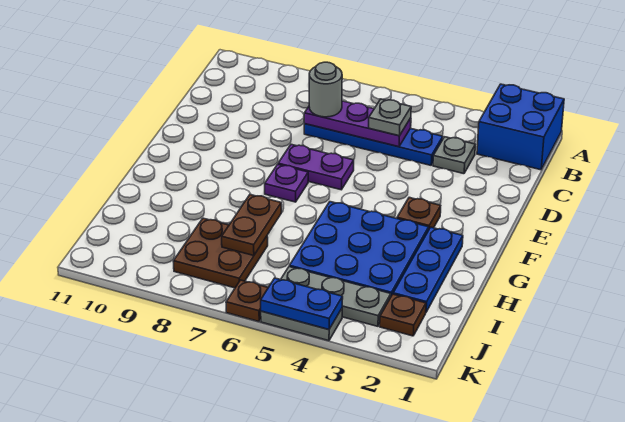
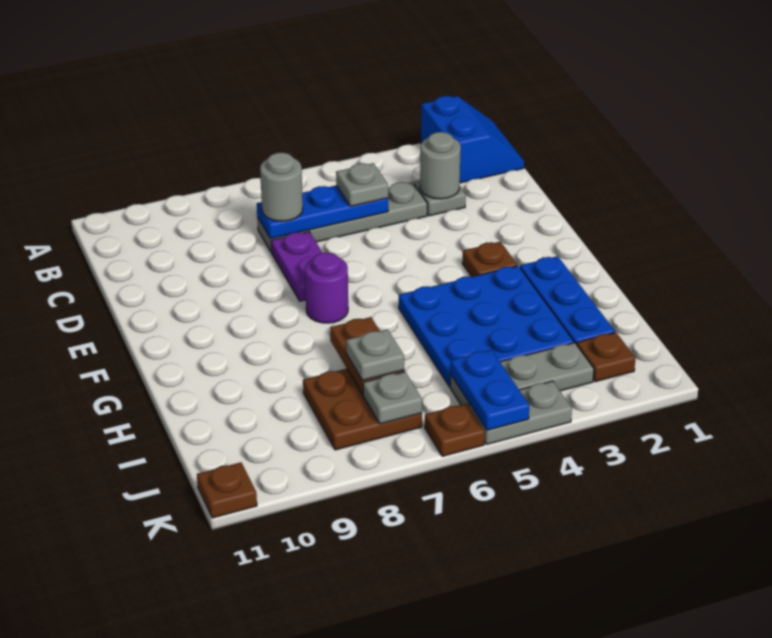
blue brick A1:B2 level 1 -> blue slope A1:B2 level 1 top 2
none -> grey round brick C3 level 2
blue plate C4:C7 level 1 -> grey plate C4:C7 level 1
purple plate C5:C7 level 2 -> blue plate C5:C7 level 2
purple plate E6:E7 level 1 -> purple plate D7:E7 level 1
purple plate F7 level 1 -> purple round brick F7 level 1
none -> grey plate I7 level 3
none -> grey plate J7 level 2
blue plate K4:K5 level 2 -> blue plate J5:K5 level 2
none -> brown plate K11 level 1

